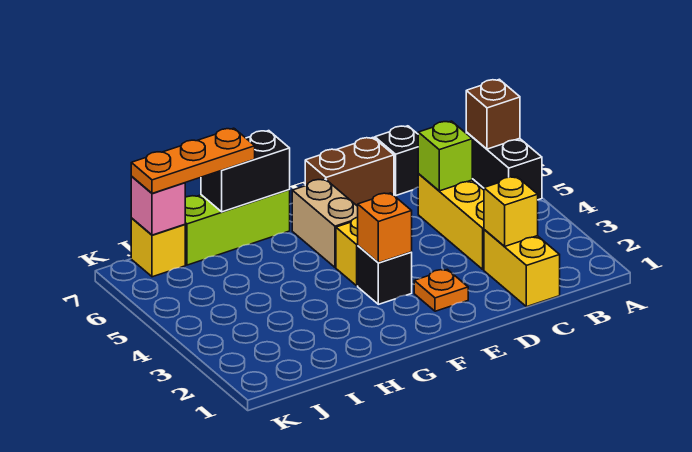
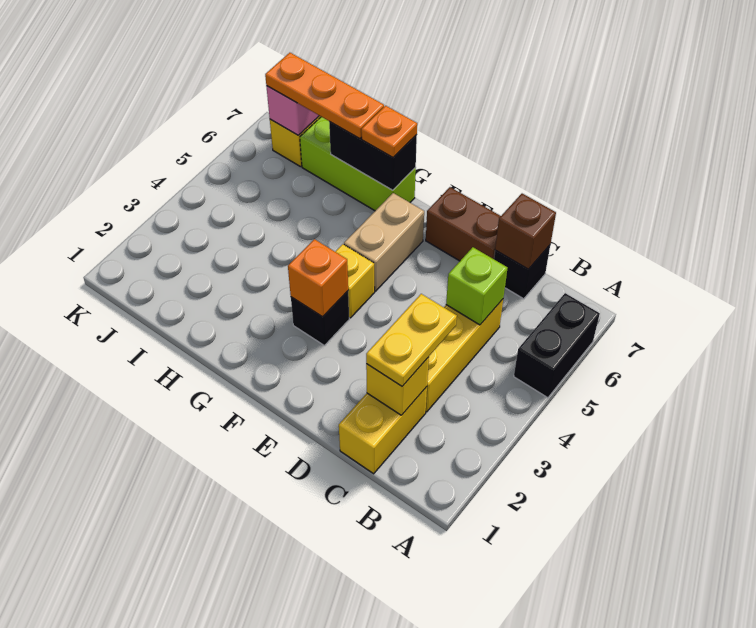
brown brick A6 level 2 -> brown brick C7 level 2
none -> yellow plate C2:C3 level 3
orange plate E2 level 1 -> orange plate G7 level 3

